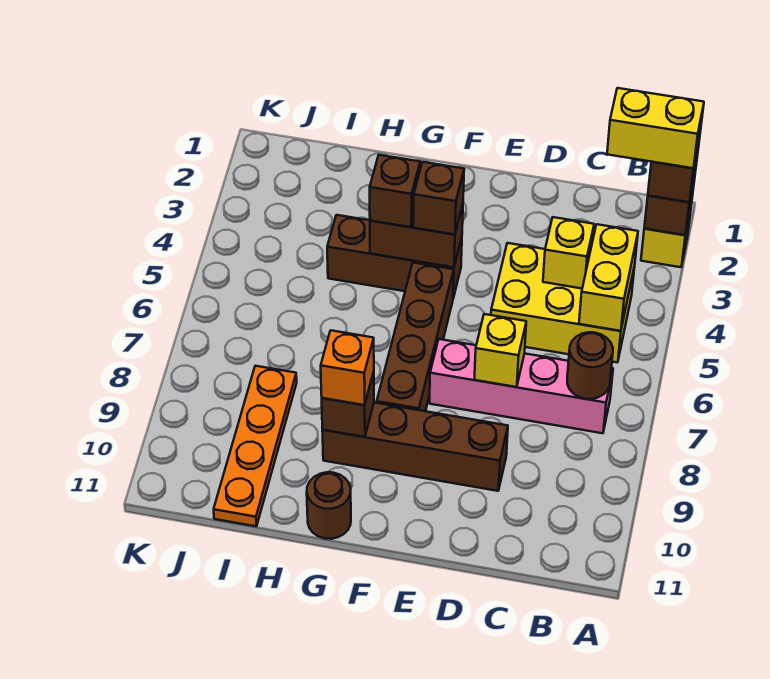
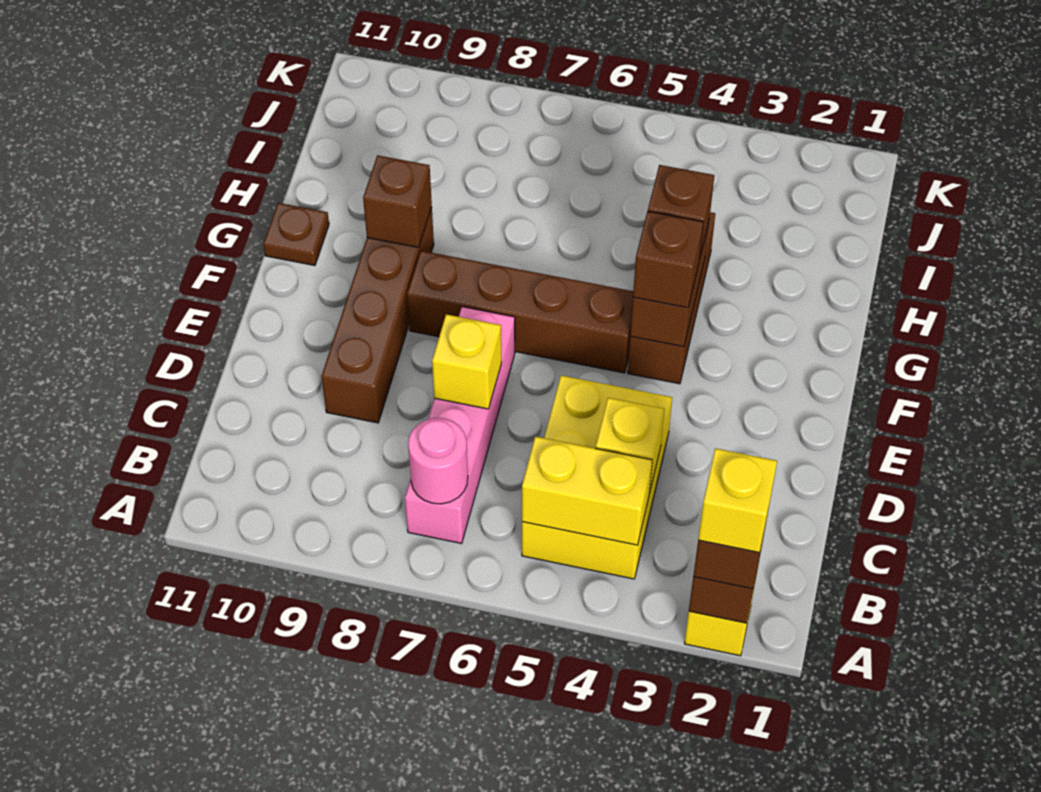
yellow brick A2:B2 level 4 -> yellow brick A2 level 4
brown round brick B7 level 2 -> pink round brick B7 level 2
orange brick G9 level 3 -> none
brown round brick G11 level 1 -> brown plate G11 level 1
orange plate I8:I11 level 1 -> none

